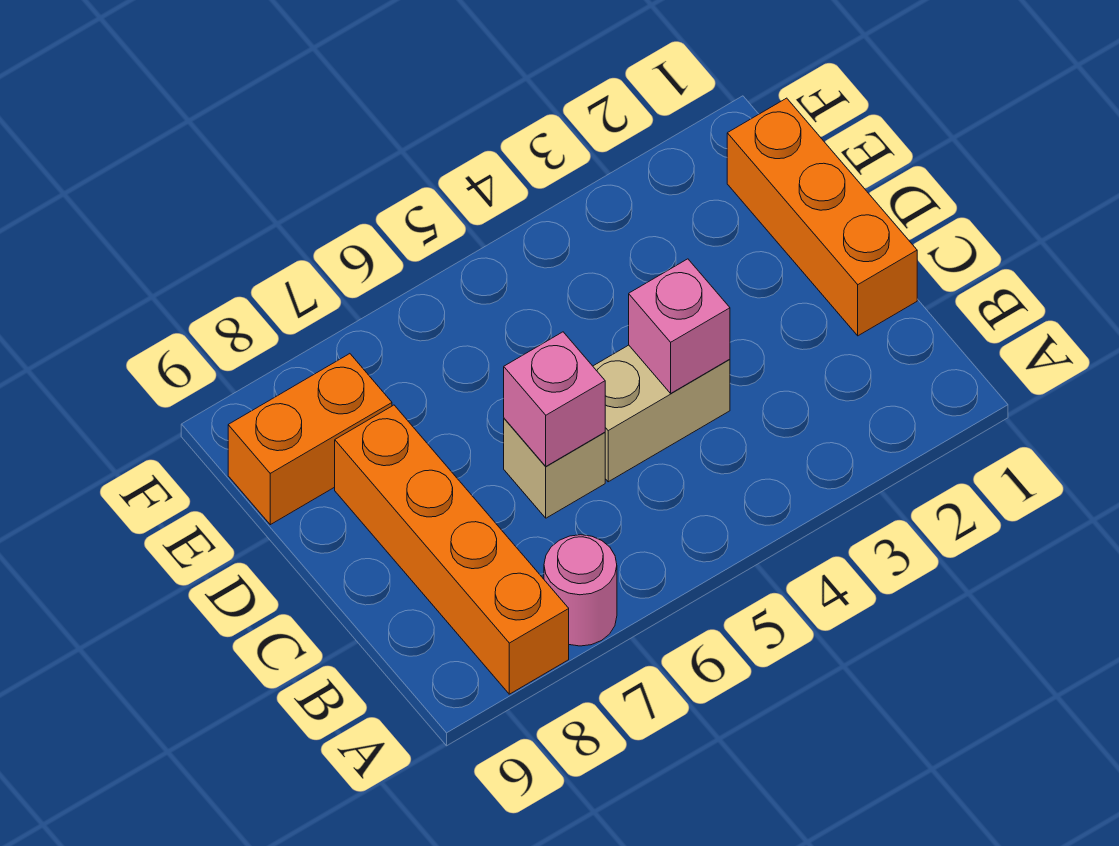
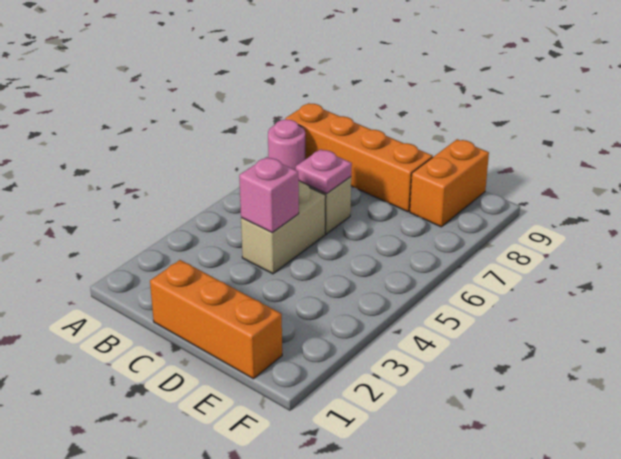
pink brick C6 level 2 -> pink plate C6 level 2

